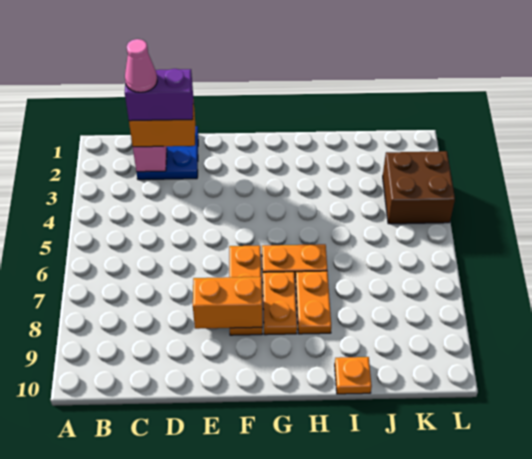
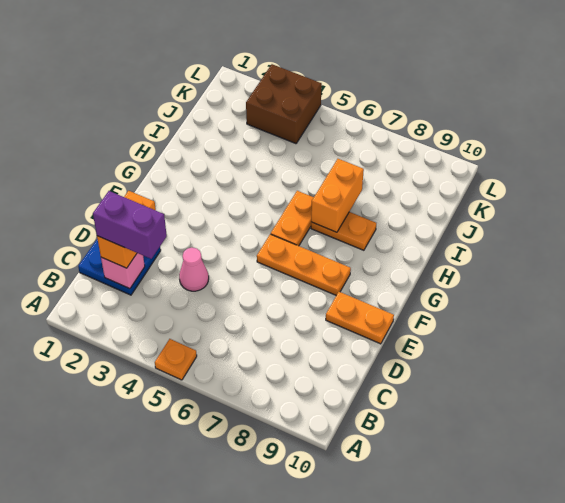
purple brick C2:D2 level 4 -> purple brick C2:C3 level 4
pink cone C2 level 5 -> pink cone D4 level 1
orange brick E8:F8 level 2 -> orange brick H7:I7 level 2
orange plate G7:G8 level 1 -> orange plate E9:E10 level 1
orange plate I10 level 1 -> orange plate A5 level 1

